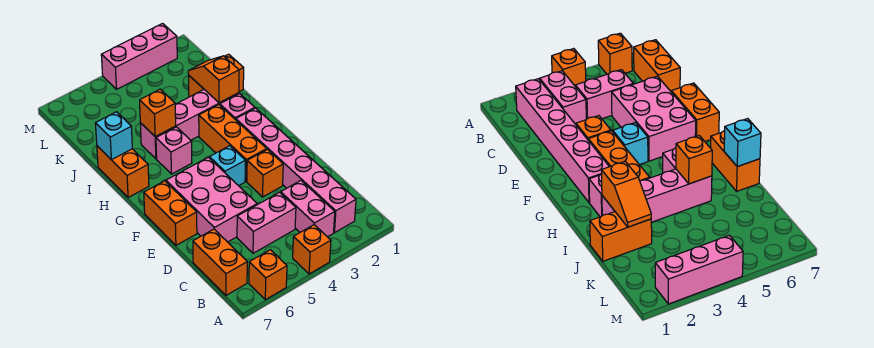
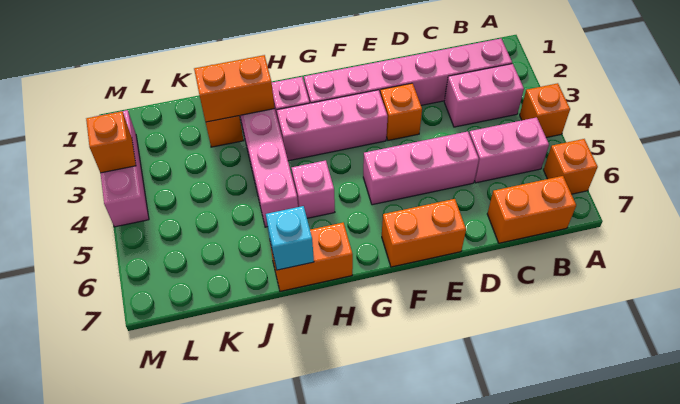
pink brick C4:C5 level 1 -> pink brick B5:C5 level 1
pink brick D5:F6 level 1 -> pink brick D5:F5 level 1
orange brick F3:H3 level 1 -> pink brick F3:H3 level 1
cyan brick F4 level 1 -> none
orange slope I2:J2 level 2 top I -> orange brick I2:J2 level 2
orange brick I5 level 2 -> orange brick M3 level 2

